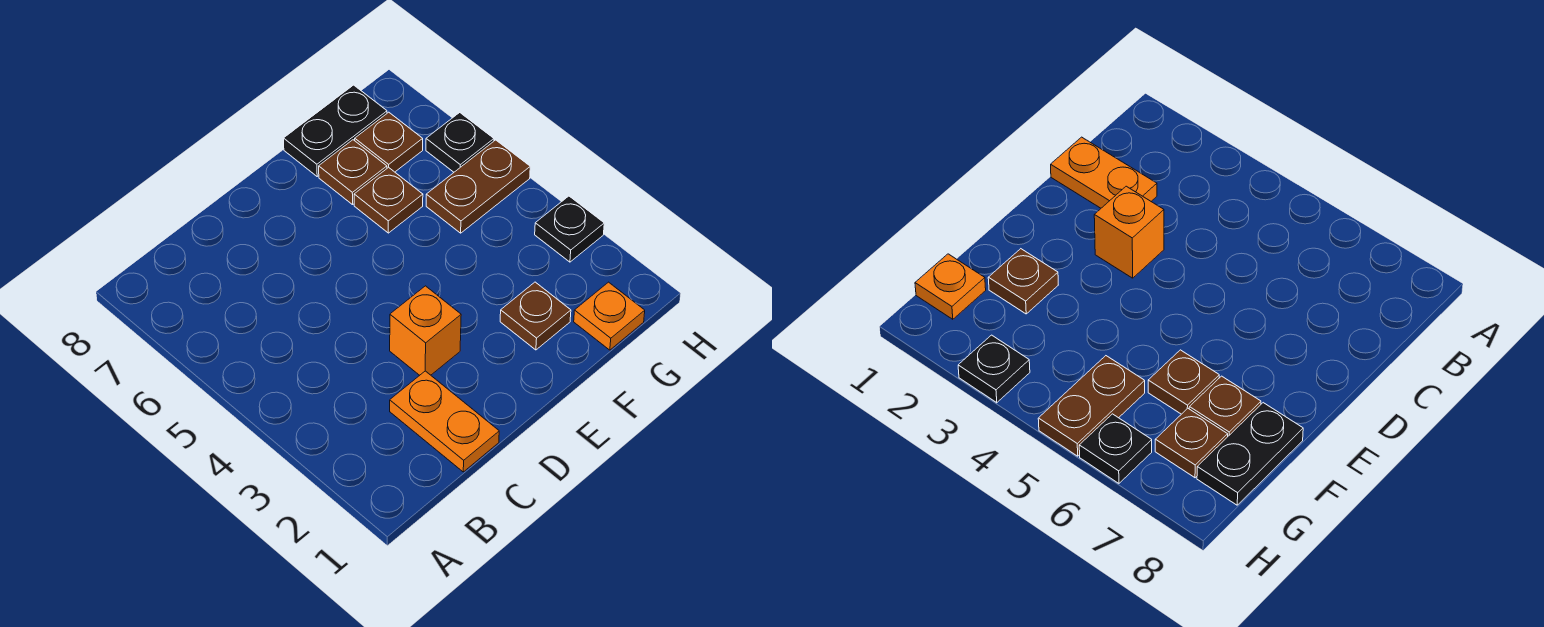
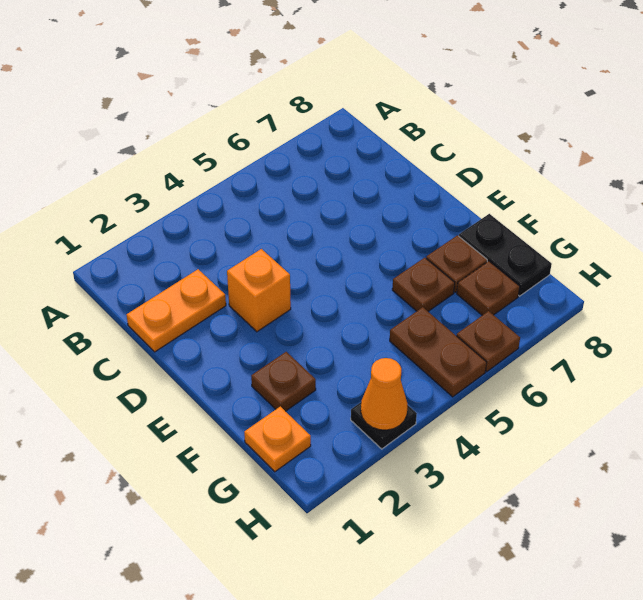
none -> orange cone H3 level 2
black plate H6 level 1 -> brown plate H6 level 1

